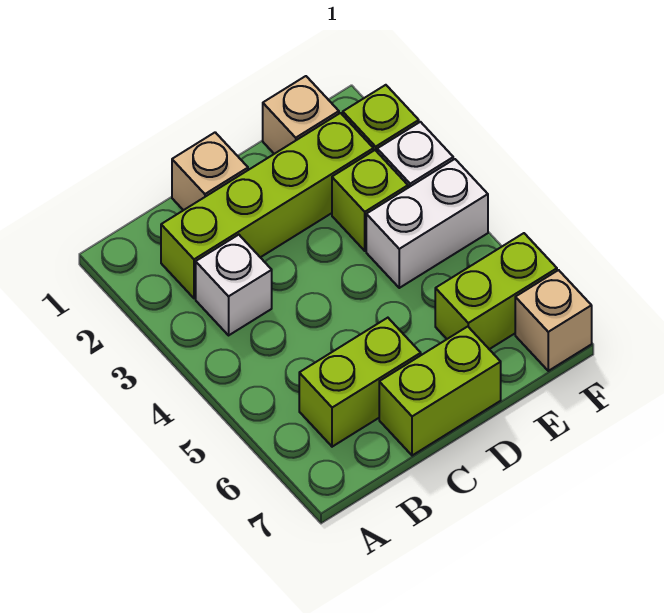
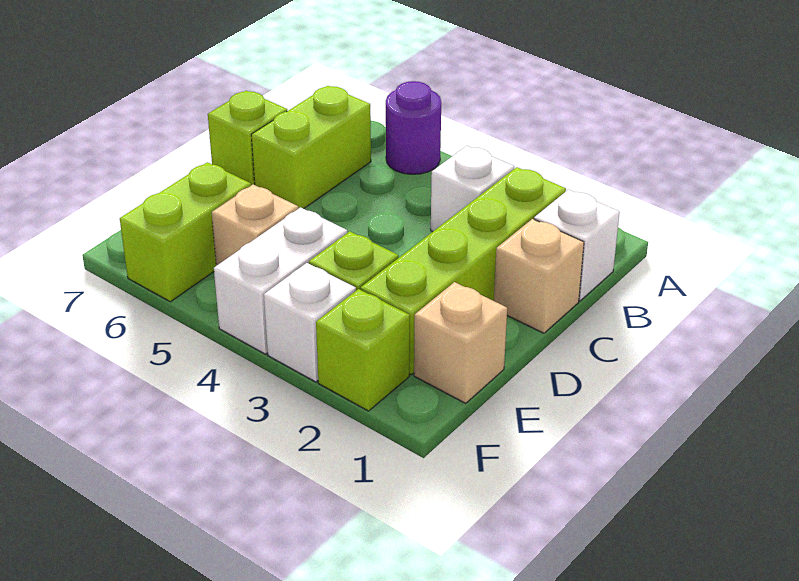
none -> purple round brick A5 level 1
none -> white brick B1 level 1
lime brick C7:D7 level 1 -> lime brick C7 level 1
tan brick F7 level 1 -> tan brick E5 level 1

